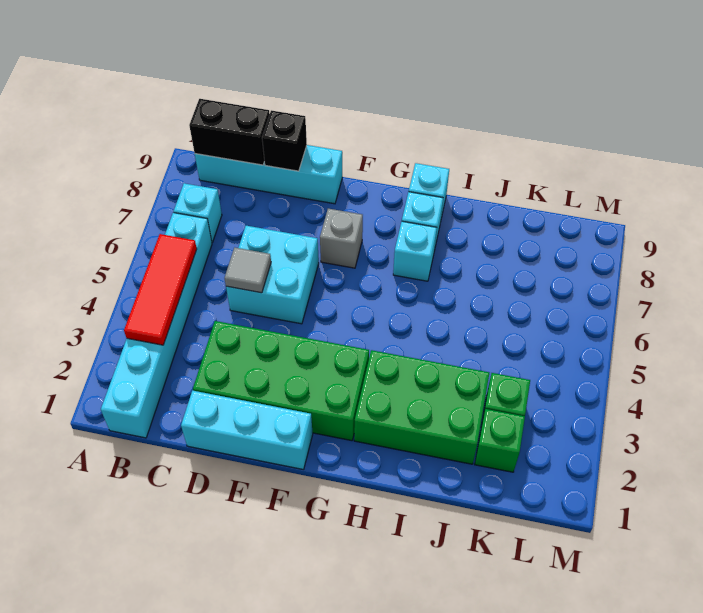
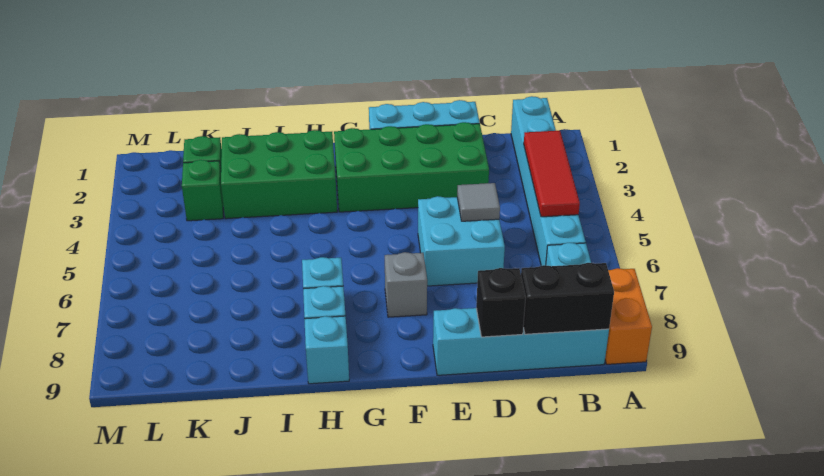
none -> orange brick A8:A9 level 1

